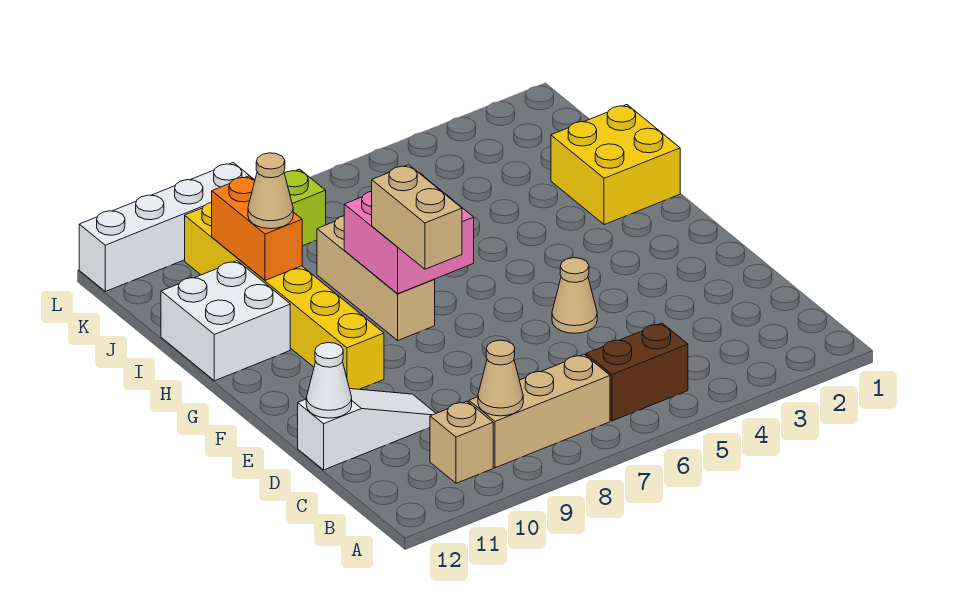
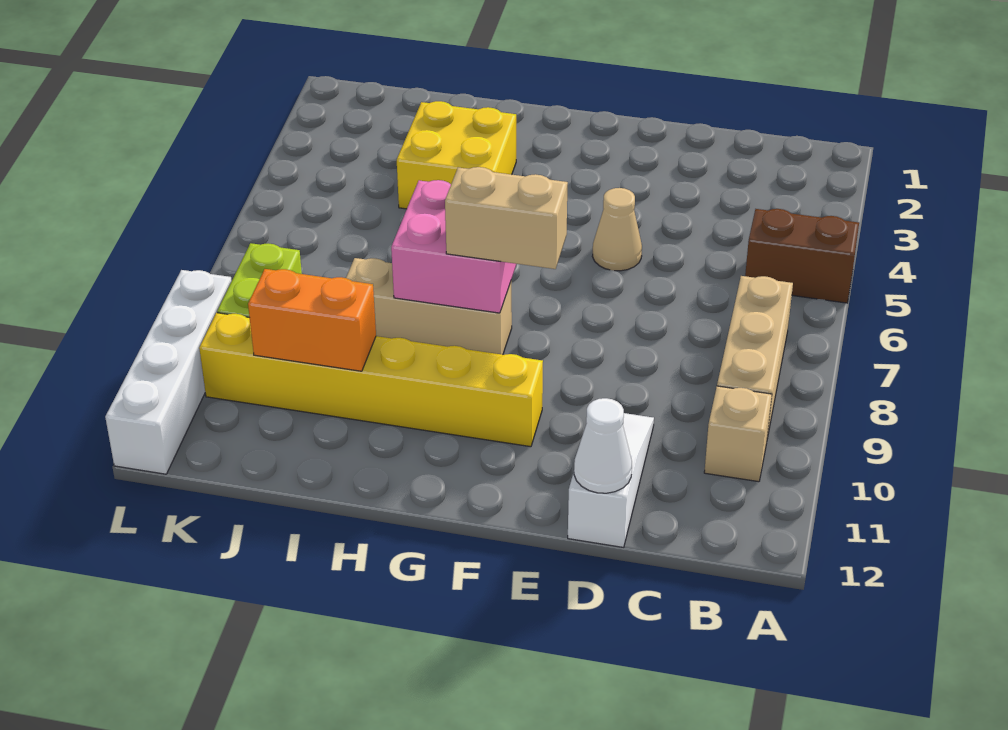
brown brick B5:B6 level 1 -> brown brick A5:B5 level 1
tan cone B9 level 2 -> none
yellow brick H1:I2 level 1 -> yellow brick H3:I4 level 1
white brick H11:I12 level 1 -> none
tan cone I10 level 3 -> none

